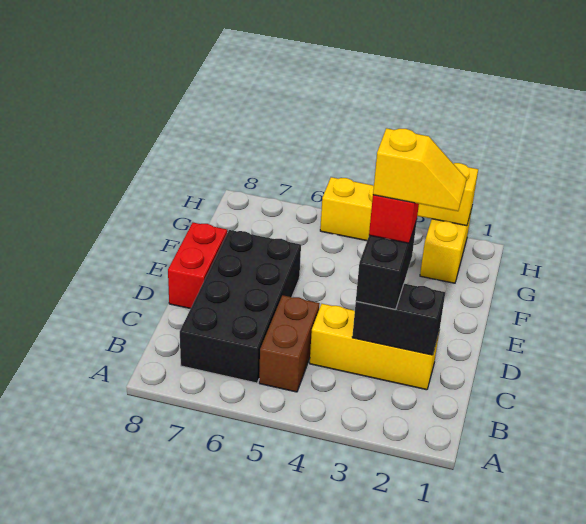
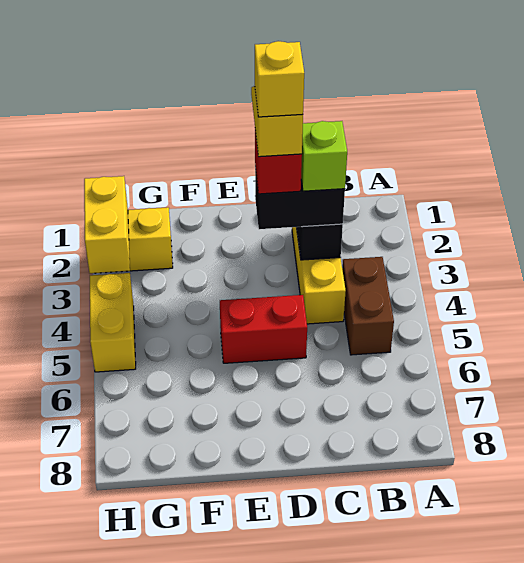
brown brick B5:C5 level 1 -> brown brick B4:B5 level 1
black brick B6:E7 level 1 -> none
none -> lime brick C3 level 4
none -> yellow brick D3 level 6
red brick D8:E8 level 1 -> red brick D5:E5 level 1

